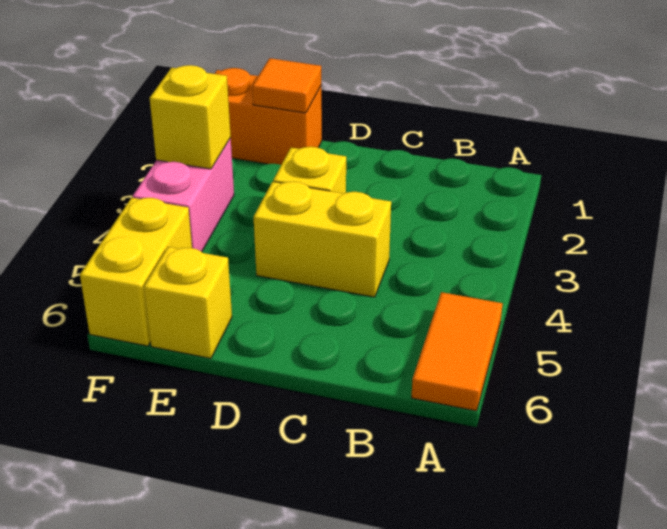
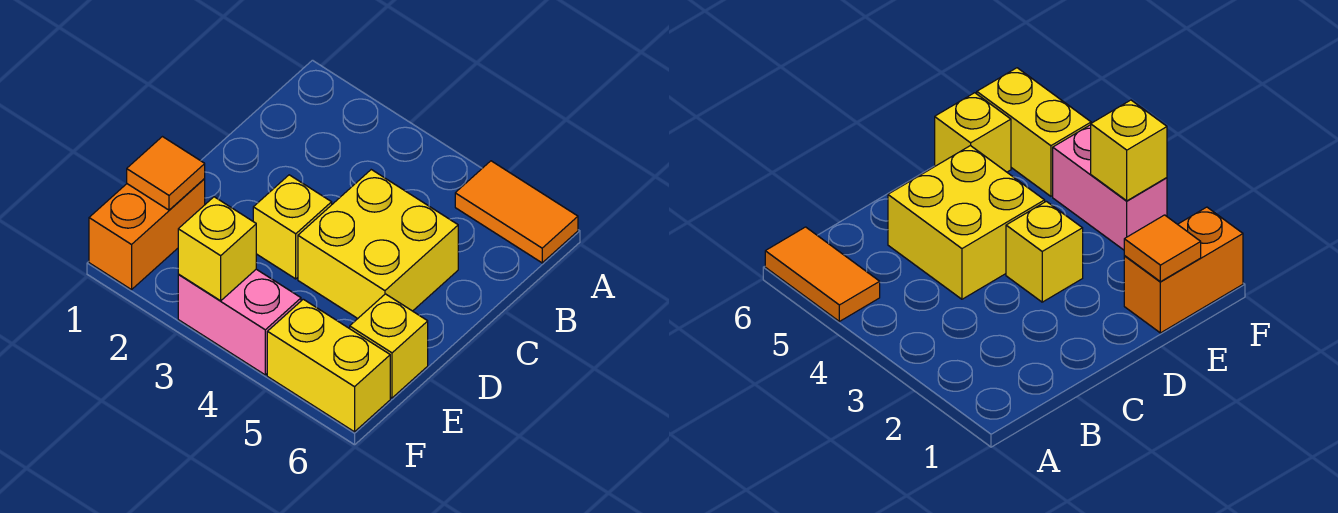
yellow brick C4:D4 level 1 -> yellow brick C4:D5 level 1

